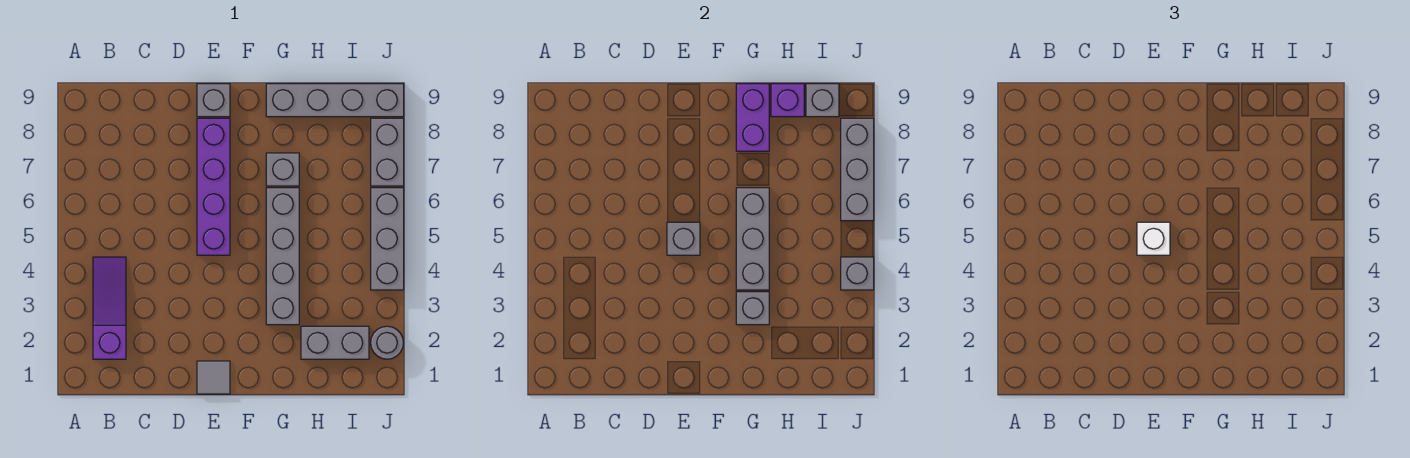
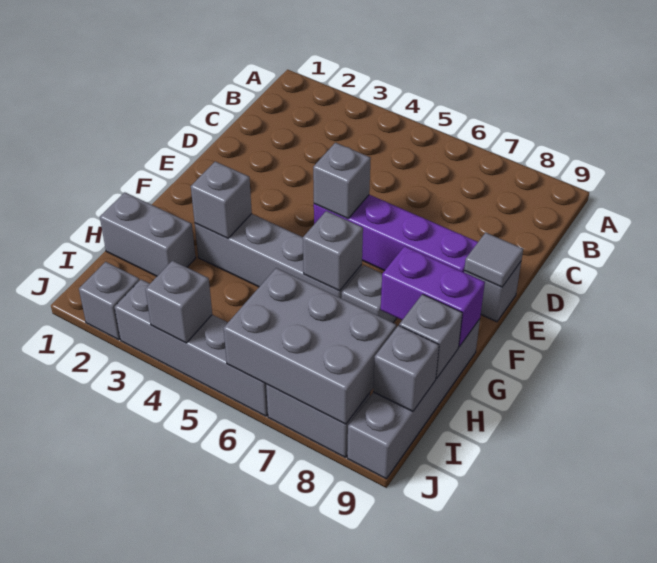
purple slope B2:B4 level 1 top 2 -> none
grey tile E1 level 1 -> grey tile E9 level 2
white brick E5 level 3 -> none
grey brick G4:G6 level 2 -> grey brick G6 level 2
grey brick H2:I2 level 1 -> grey brick H1:H2 level 1
purple brick H9 level 2 -> grey brick H9 level 2
grey round brick J2 level 1 -> grey brick J2 level 1
grey brick J4:J6 level 1 -> grey brick J3:J6 level 1
grey brick J6:J8 level 2 -> grey brick I6:J8 level 2

